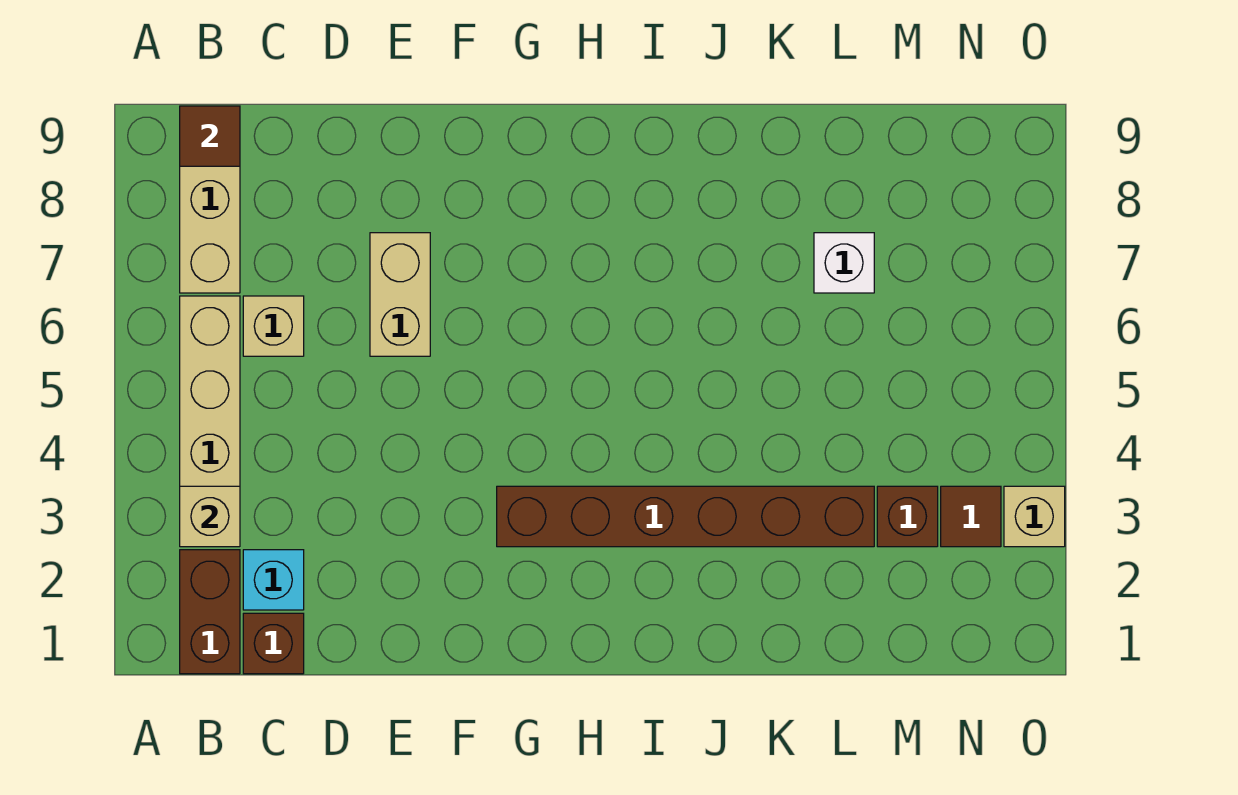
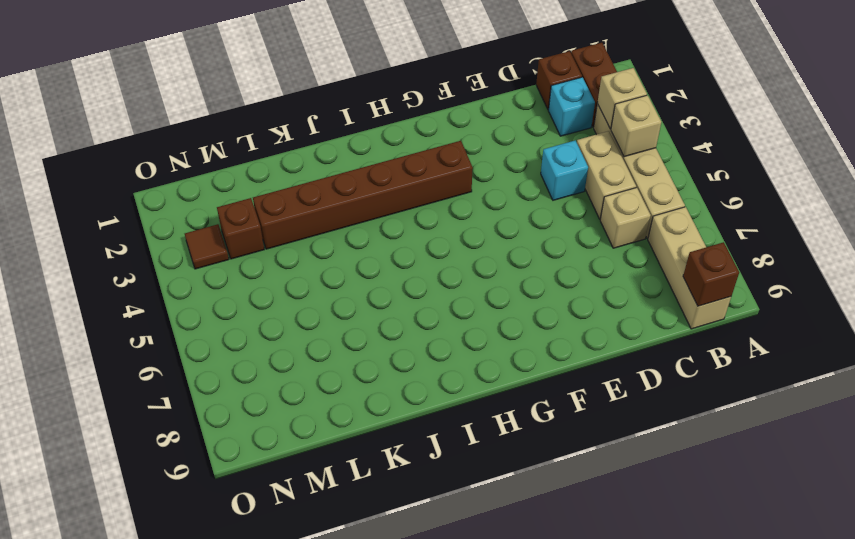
brown tile B9 level 2 -> brown brick B9 level 2
none -> cyan brick D4 level 1
tan brick E6:E7 level 1 -> tan brick C4:C5 level 1
white brick L7 level 1 -> none
tan brick O3 level 1 -> tan brick B4 level 2

